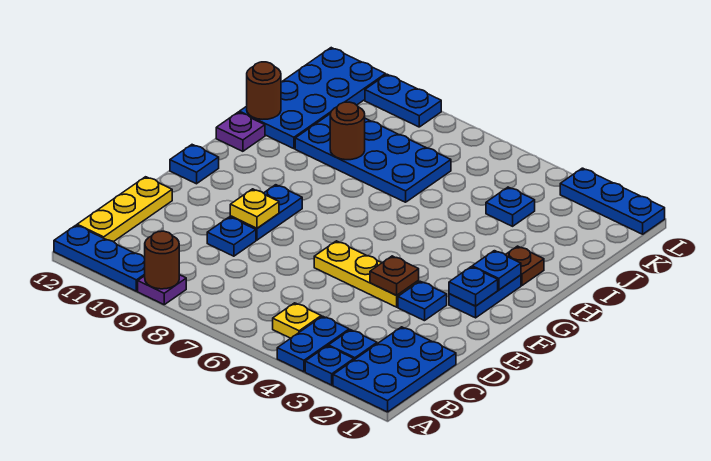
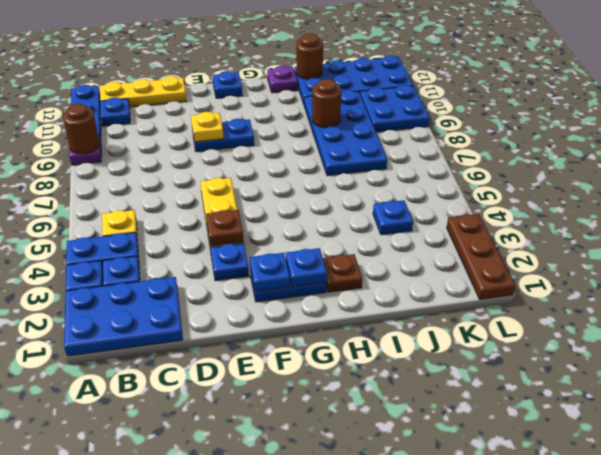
blue plate D9 level 1 -> blue plate B11 level 1
blue plate L1:L3 level 1 -> brown plate L1:L3 level 1
blue plate L9:L10 level 1 -> blue plate K9:L10 level 1

